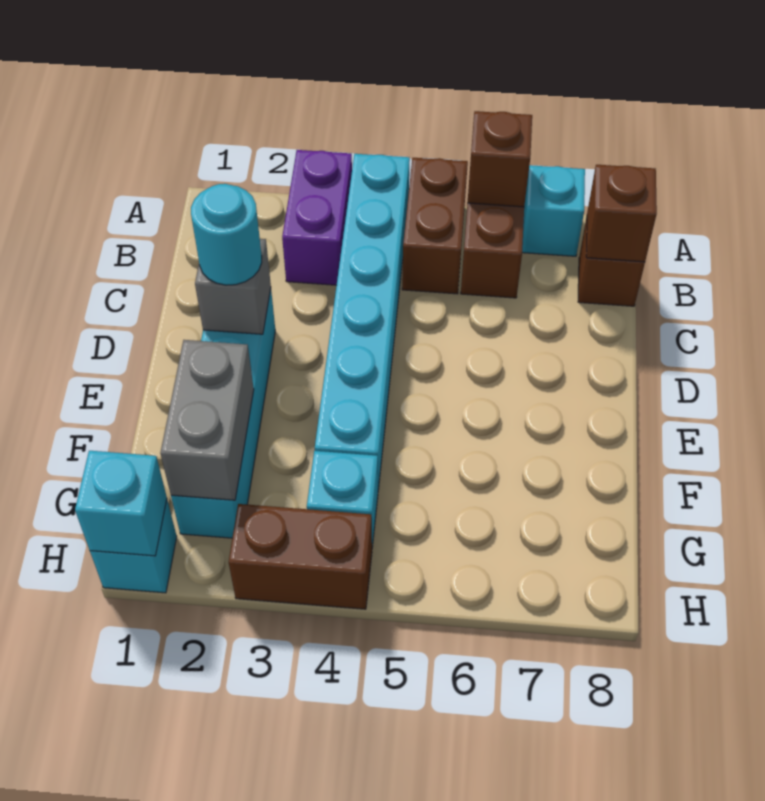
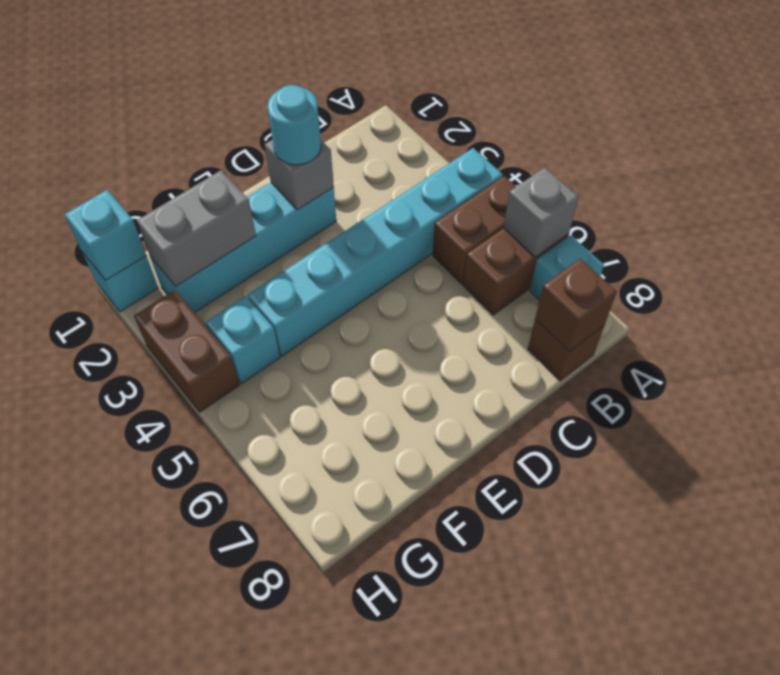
purple brick A3:B3 level 1 -> none
brown brick A6 level 2 -> grey brick A6 level 2

